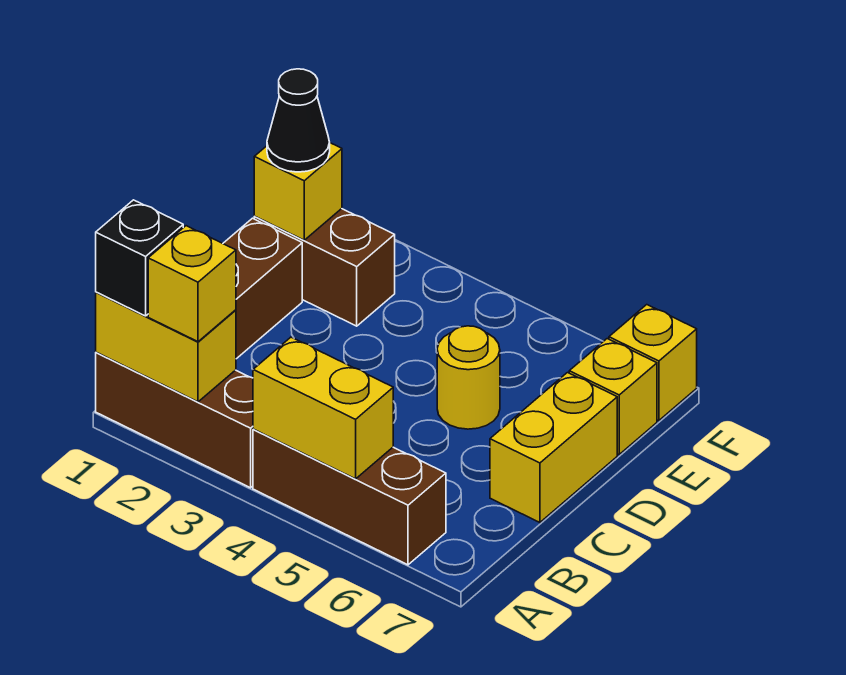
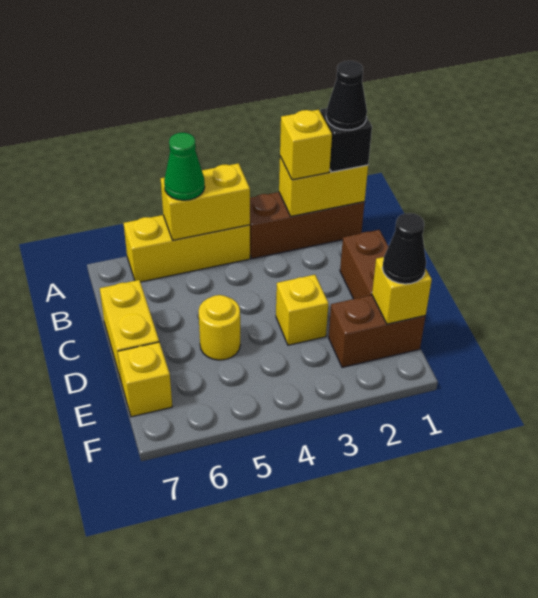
none -> black cone A1 level 4
brown brick A4:A6 level 1 -> yellow brick A4:A6 level 1
none -> green cone A5 level 3
yellow brick F7 level 1 -> yellow brick D3 level 1

